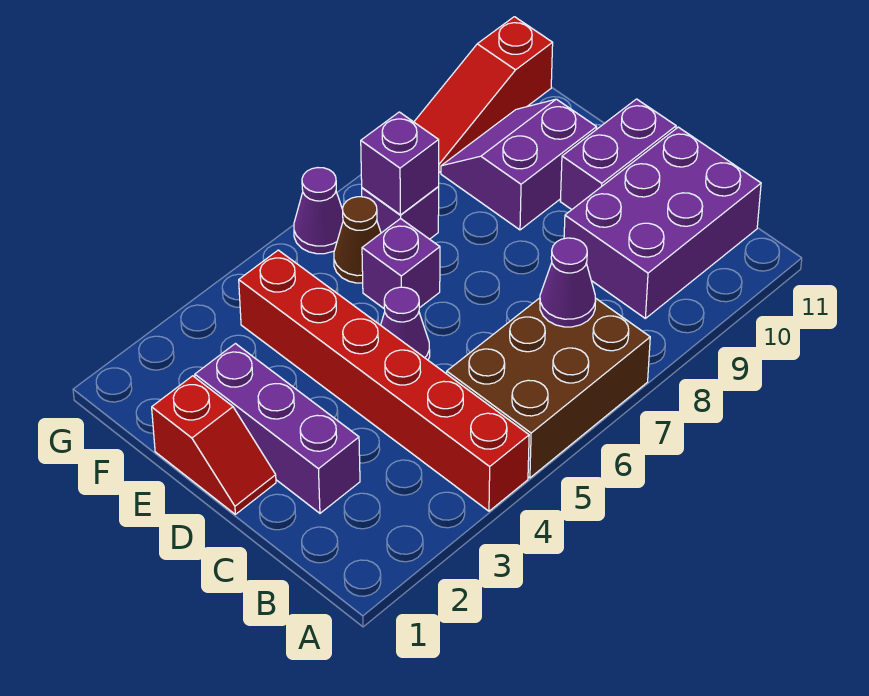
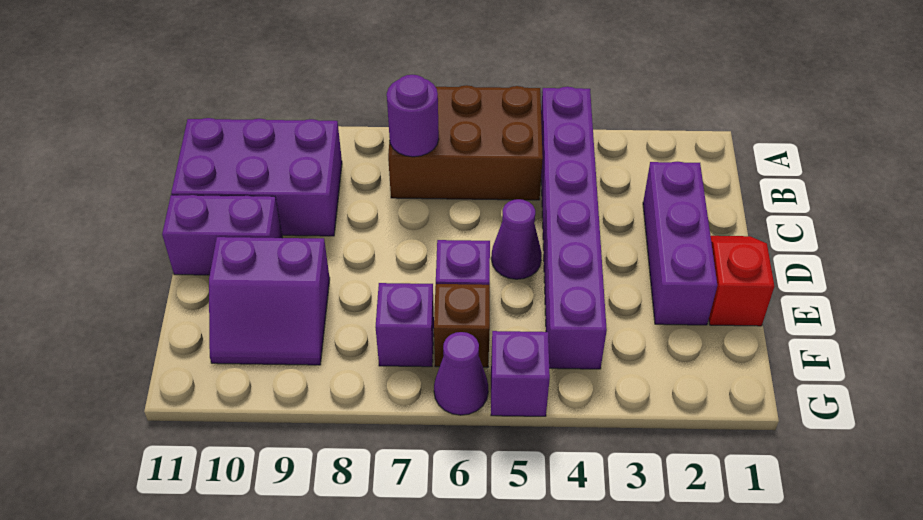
red brick A4:F4 level 1 -> purple brick A4:F4 level 1
purple cone B7 level 2 -> purple round brick B7 level 2
brown cone F6 level 1 -> brown brick F6 level 1
purple brick F7 level 2 -> purple brick G5 level 1
red slope G9:G11 level 1 top 11 -> none

